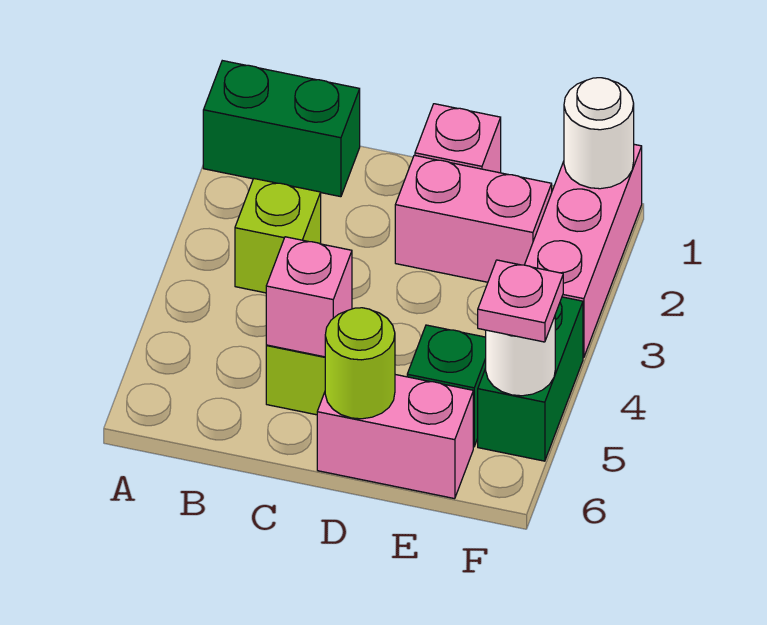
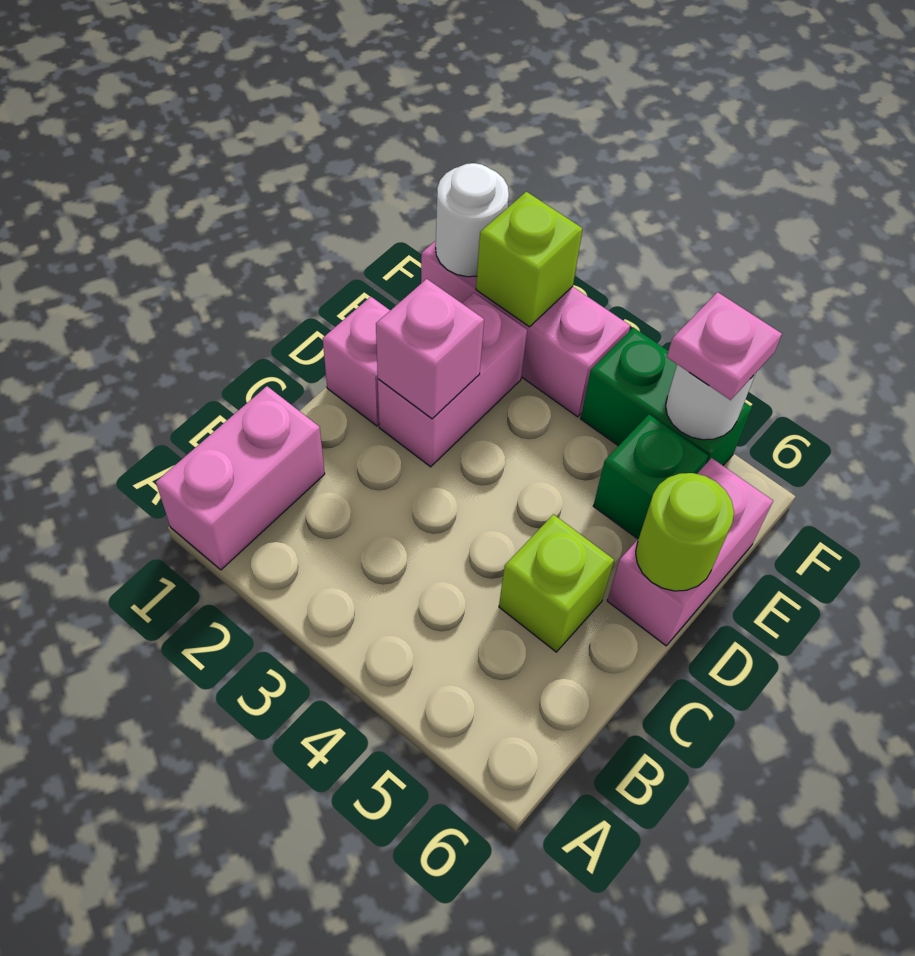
green brick A1:B1 level 1 -> pink brick A1:B1 level 1
lime brick B3 level 1 -> lime brick F2 level 2
pink brick C5 level 2 -> pink brick D2 level 2

